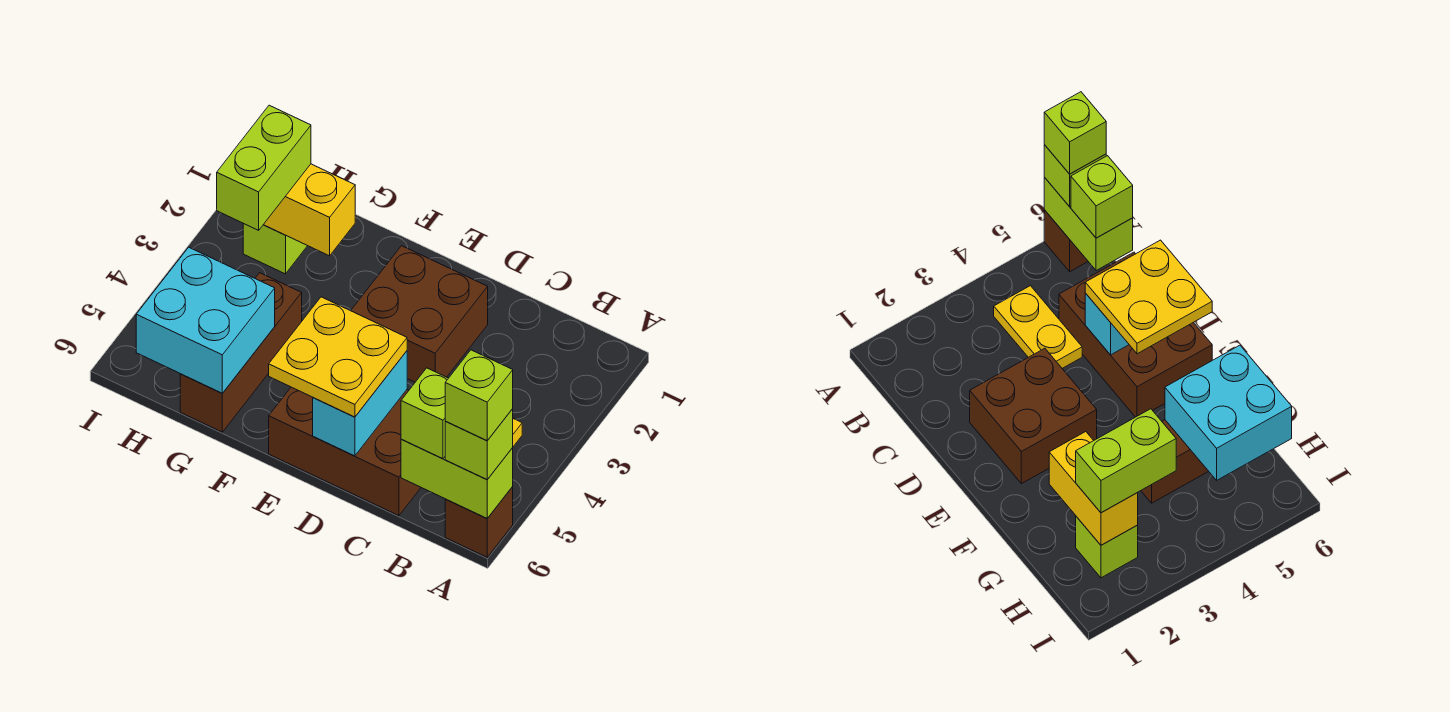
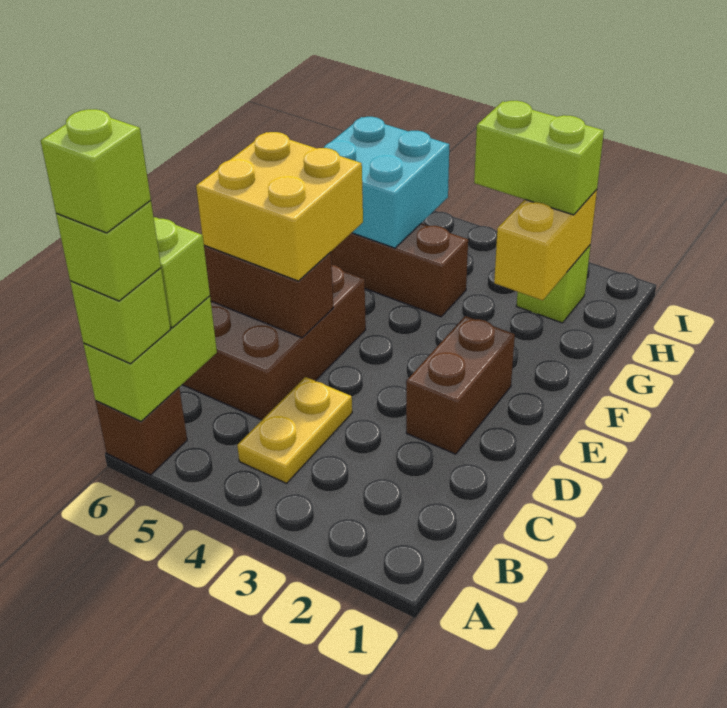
none -> lime brick A6 level 5
brown brick D2:E3 level 1 -> brown brick D2:E2 level 1
cyan brick D5:D6 level 2 -> brown brick D5:D6 level 2
yellow plate D5:E6 level 3 -> yellow brick D5:E6 level 3

